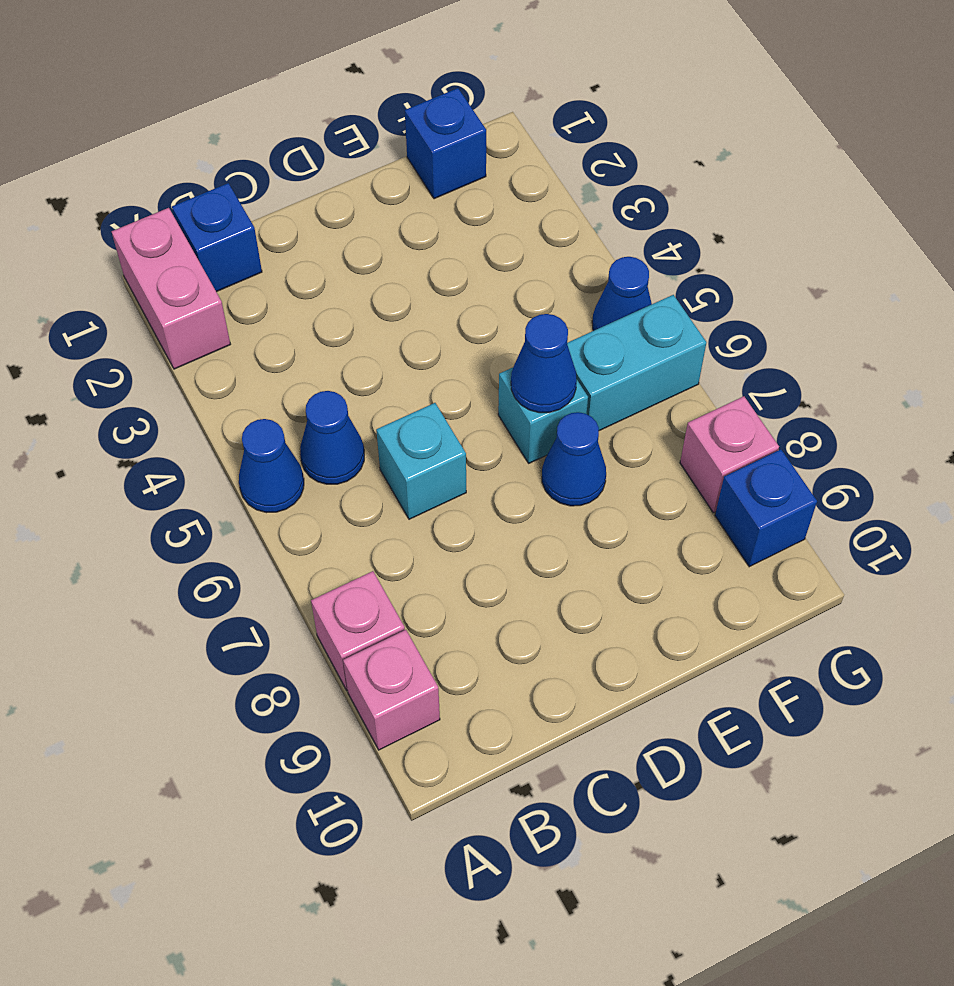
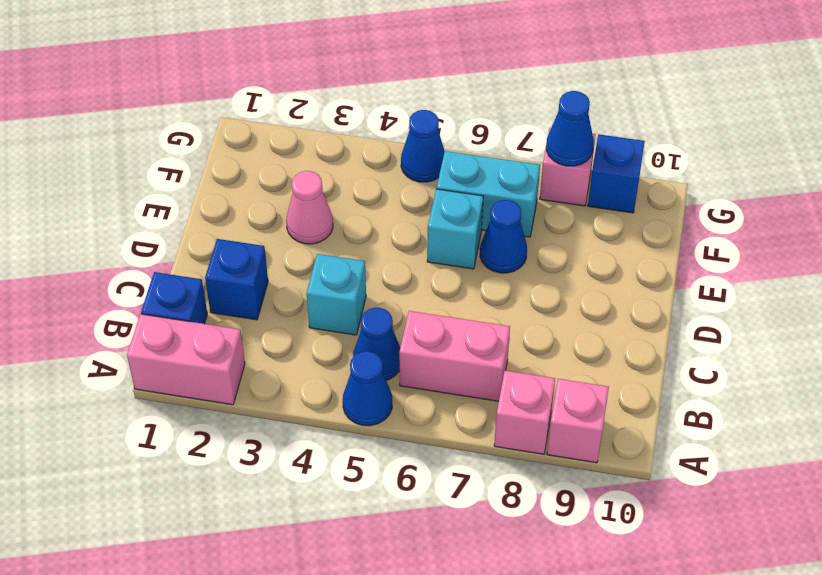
none -> pink brick B6:B7 level 1
cyan brick C6 level 1 -> cyan brick C4 level 1
none -> pink cone E3 level 1
blue cone E6 level 2 -> blue cone G8 level 2
blue brick F1 level 1 -> blue brick C2 level 1
cyan brick F6:G6 level 1 -> cyan brick F6:F7 level 1

